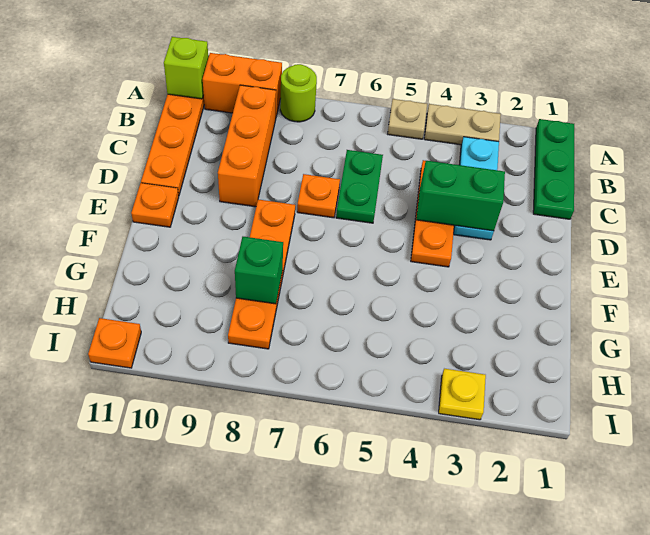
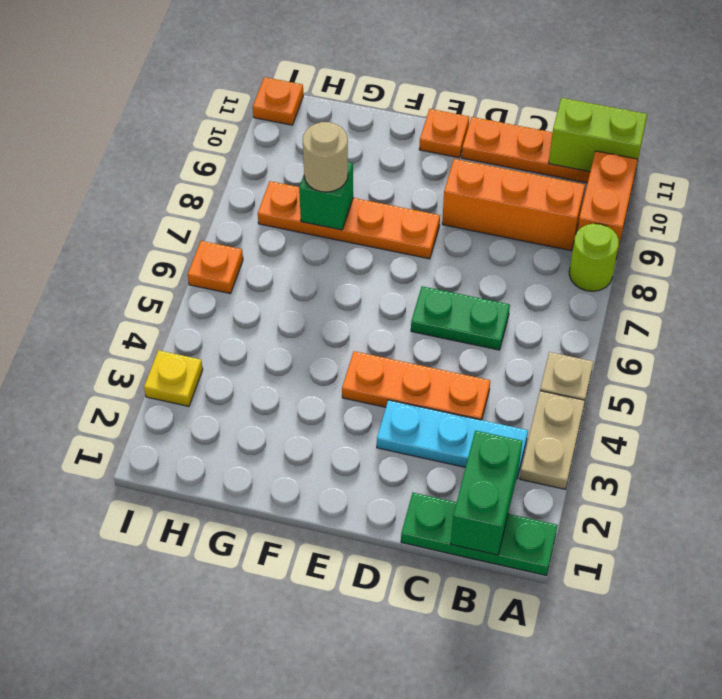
lime brick A11 level 2 -> lime brick A11:B11 level 2
green brick D3:D4 level 2 -> green brick B1:B2 level 2
orange plate D7 level 1 -> orange plate I6 level 1
none -> tan round brick G8 level 3

